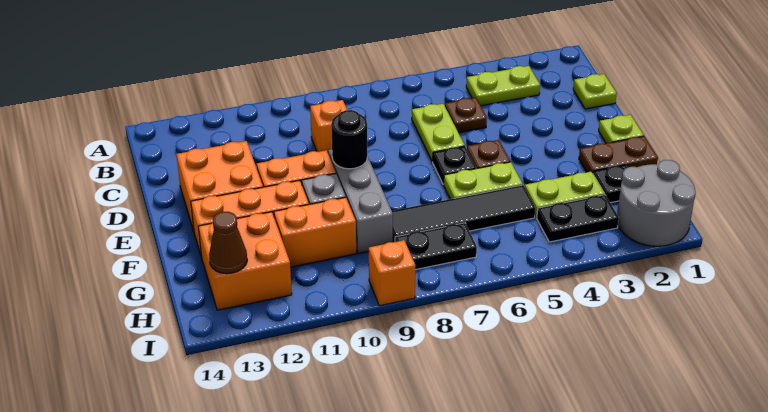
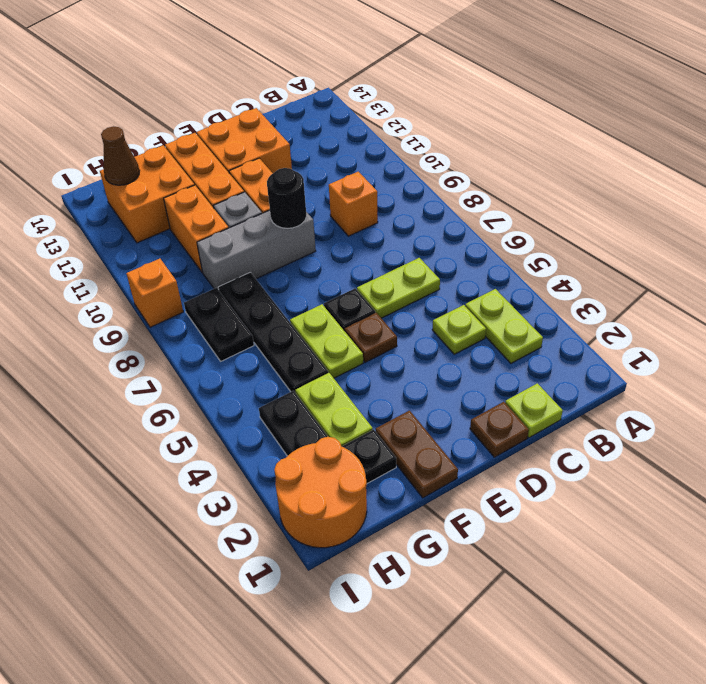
brown plate C5 level 1 -> brown plate D1 level 1
lime plate E1 level 1 -> lime plate C4 level 1
black tile G5:G8 level 1 -> black plate G5:G8 level 1
grey round brick H1:I2 level 1 -> orange round brick H1:I2 level 1

